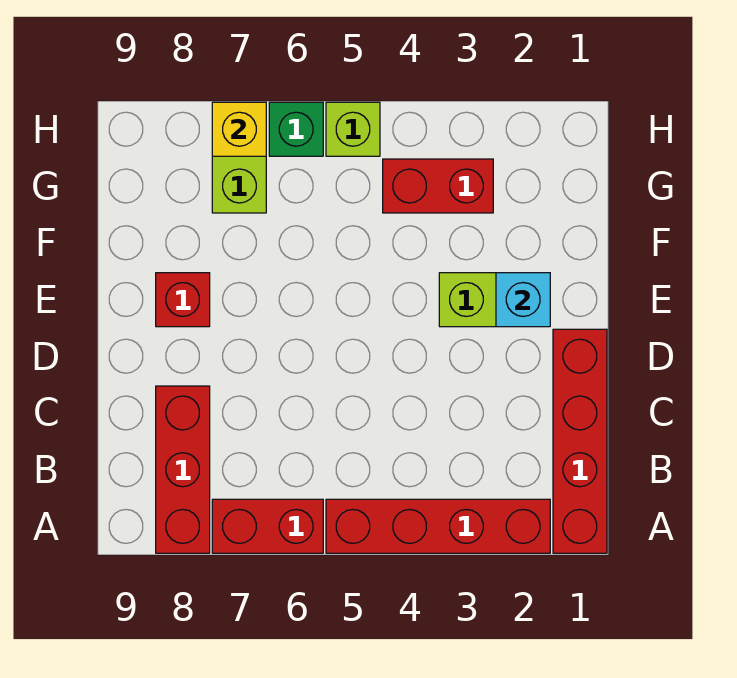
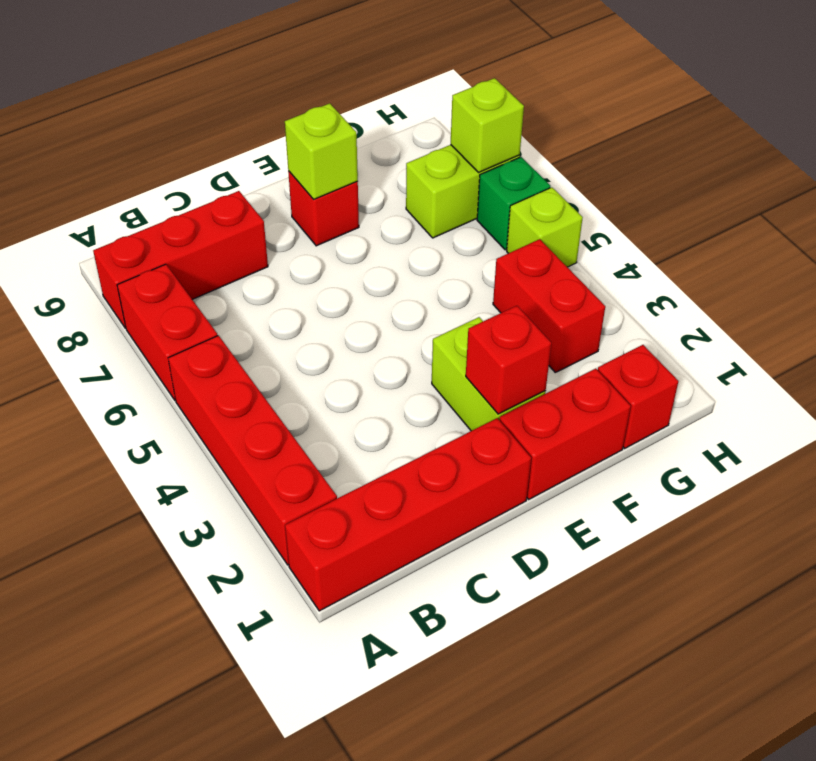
none -> red brick E1:F1 level 1
cyan brick E2 level 2 -> red brick E2 level 2
none -> lime brick E8 level 2
none -> red brick G1 level 1
yellow brick H7 level 2 -> lime brick H7 level 2

